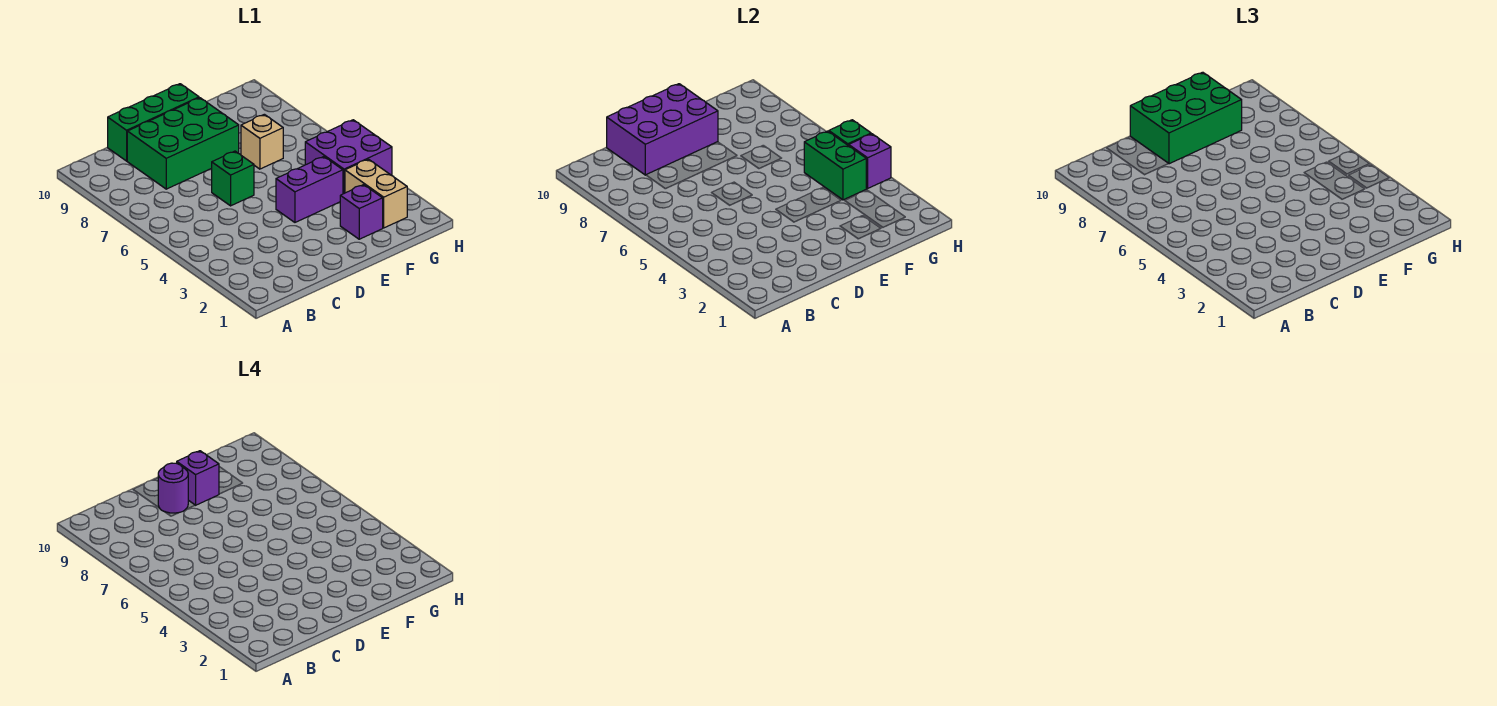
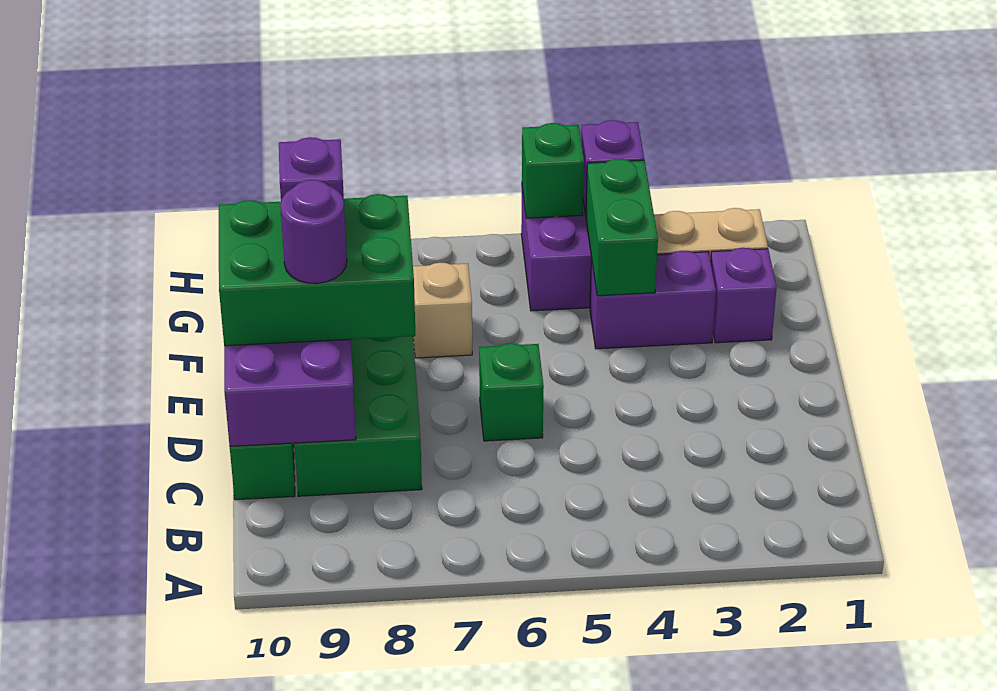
green brick D9:F10 level 3 -> green brick D8:E10 level 3
purple brick E4:F4 level 1 -> purple brick F3:F4 level 1
green brick G4:G5 level 2 -> green brick F4:G4 level 2

